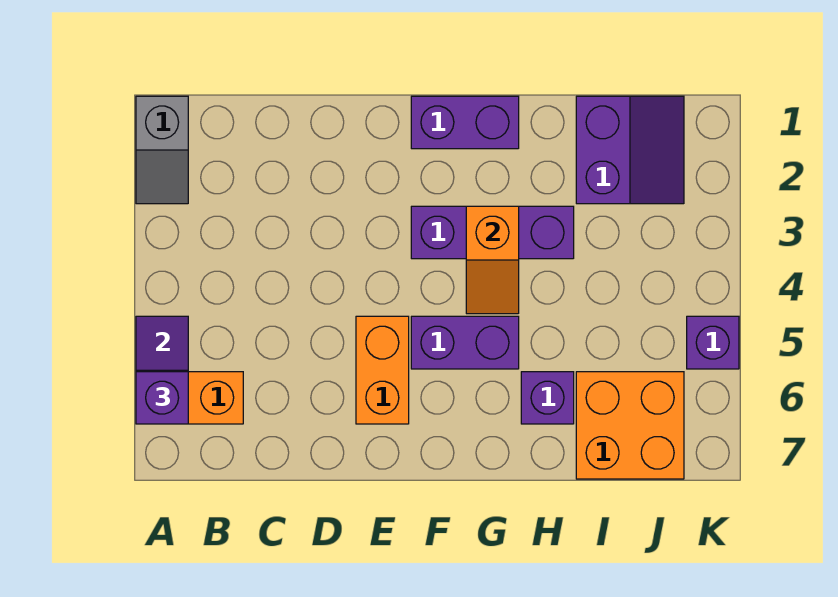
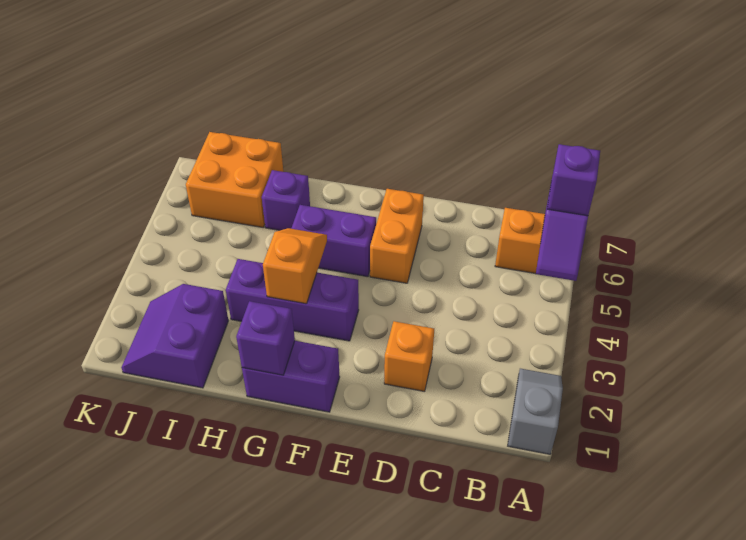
none -> orange brick D2 level 1
purple brick K5 level 1 -> purple brick G1 level 2

